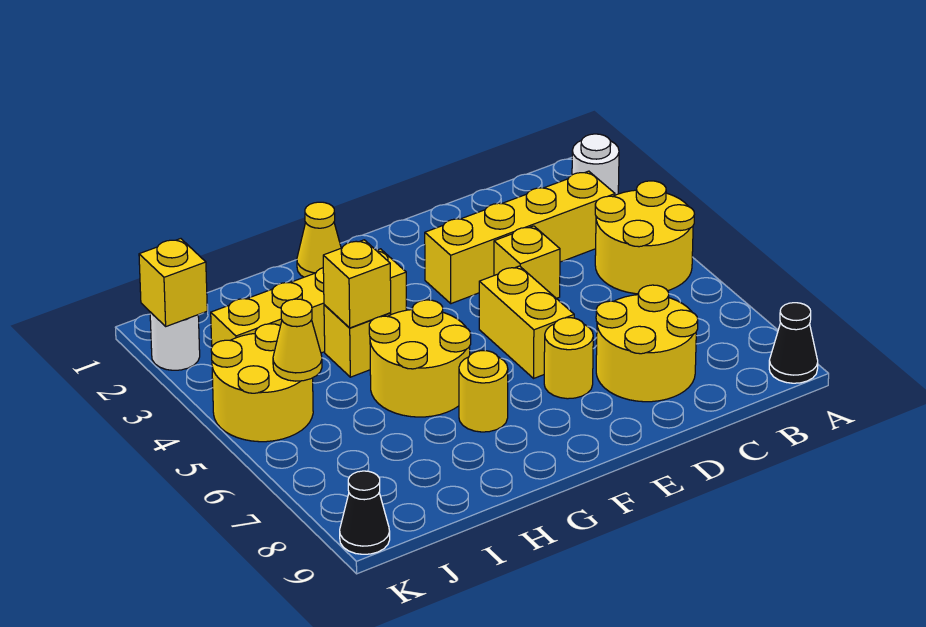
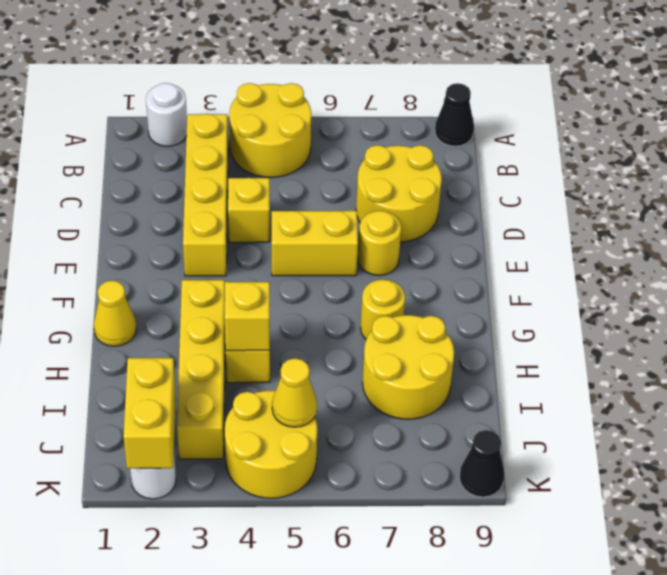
yellow round brick G5:H6 level 1 -> yellow round brick H7:I8 level 1
yellow brick K2 level 2 -> yellow brick J2:K2 level 2

